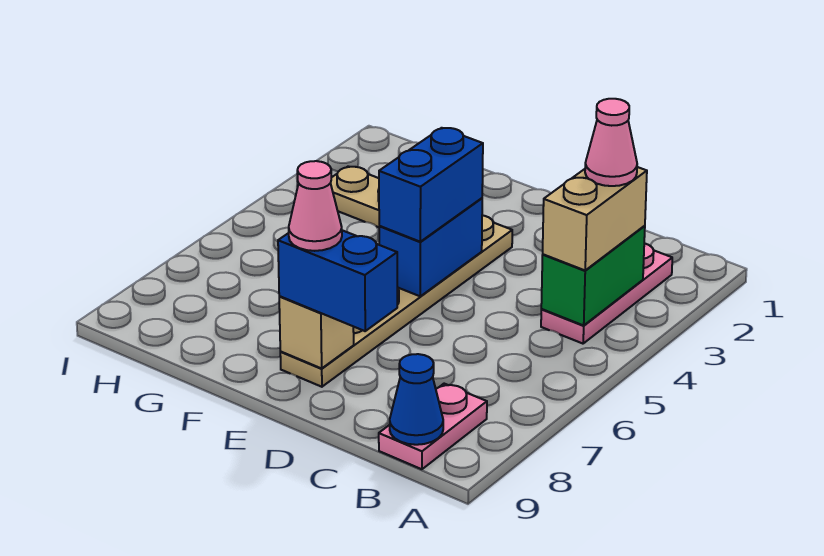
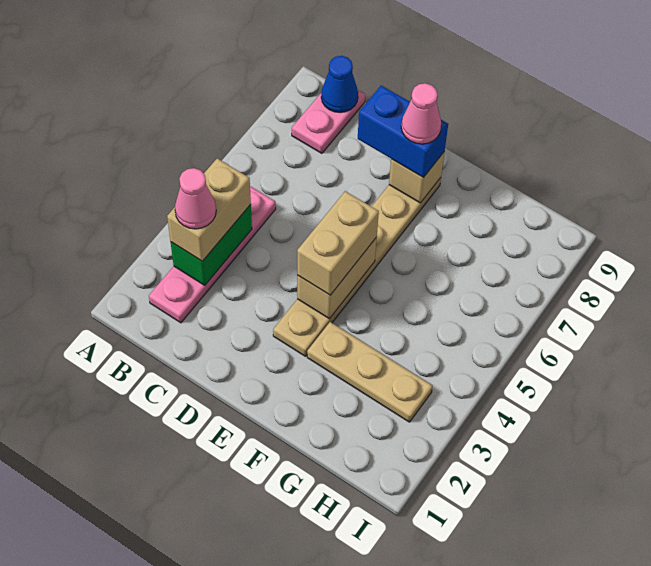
pink plate B2:B4 level 1 -> pink plate B2:B5 level 1
blue brick E4:E5 level 2 -> tan brick E4:E5 level 2
blue brick E4:E5 level 3 -> tan brick E4:E5 level 3

